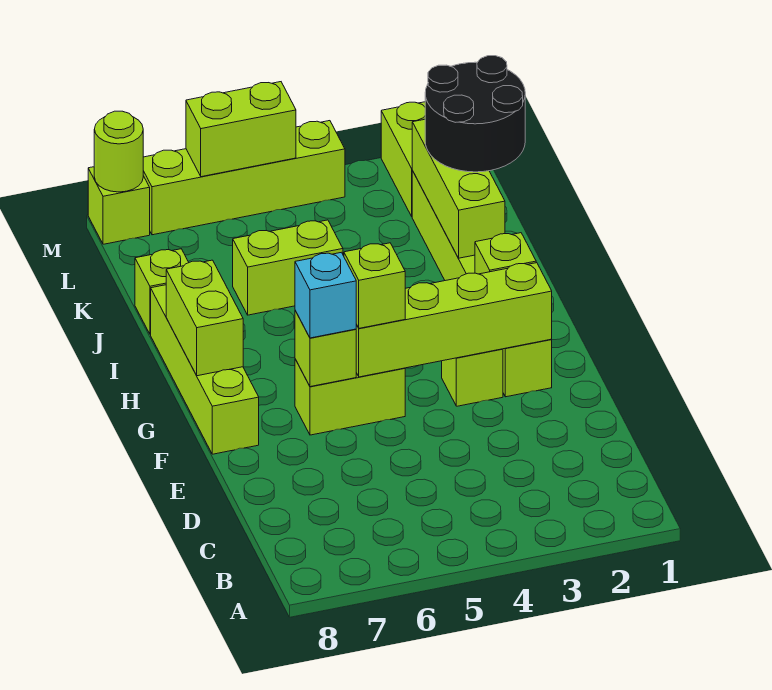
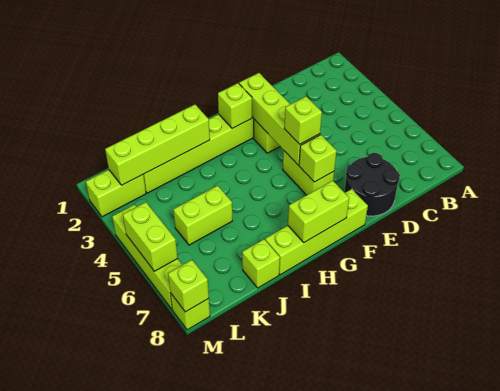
cyan brick F6 level 3 -> none
lime brick I2:K2 level 2 -> lime brick I2:L2 level 2
black round brick J1:K2 level 3 -> black round brick D7:E8 level 1
lime brick J5:J6 level 1 -> lime brick J5:K5 level 1
lime round brick M8 level 2 -> lime brick M8 level 2

